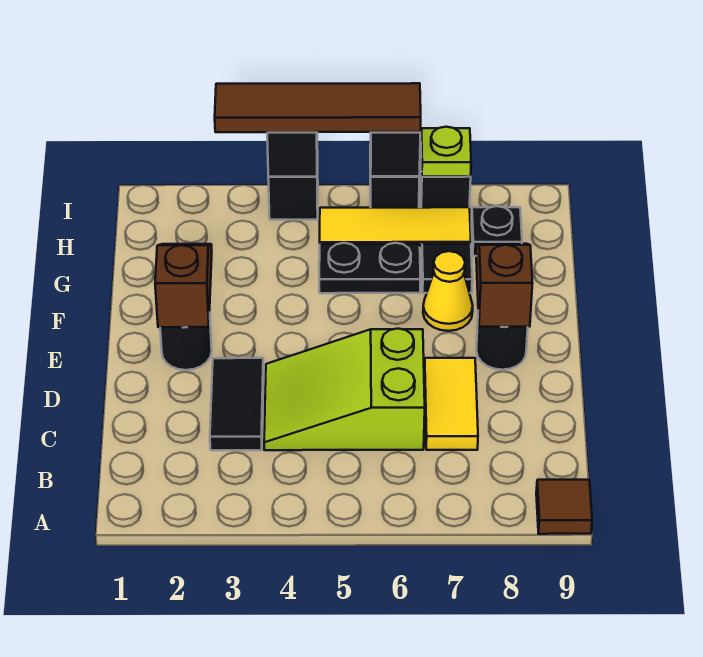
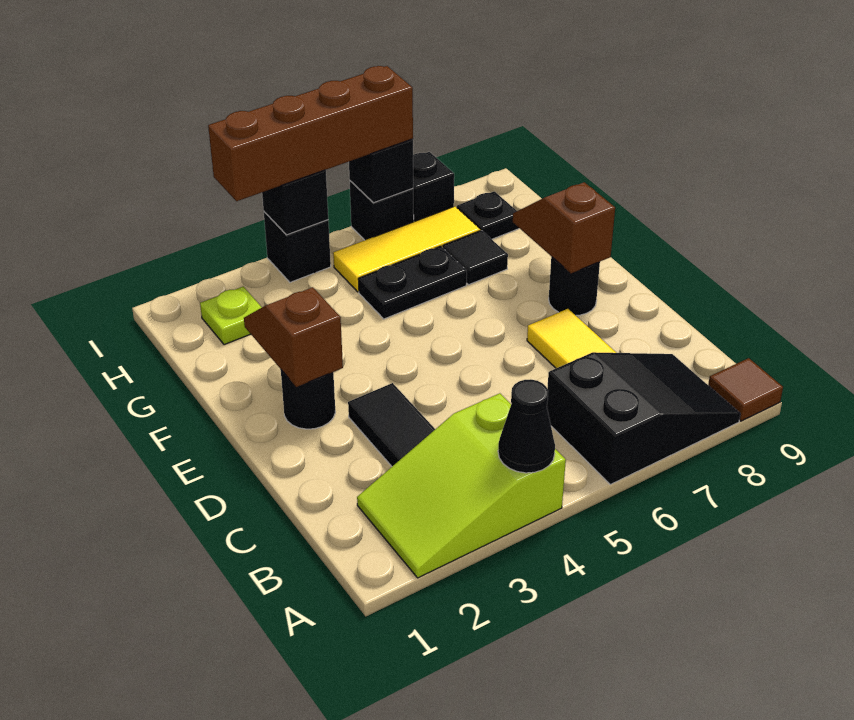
none -> black cone A4 level 2
none -> black slope A6:B8 level 1 top 6
lime slope C4:D6 level 1 top 6 -> lime slope A2:B4 level 1 top 4
yellow cone F7 level 1 -> none
brown tile I3:I6 level 3 -> brown brick I3:I6 level 3
lime plate I7 level 2 -> lime plate H2 level 1

